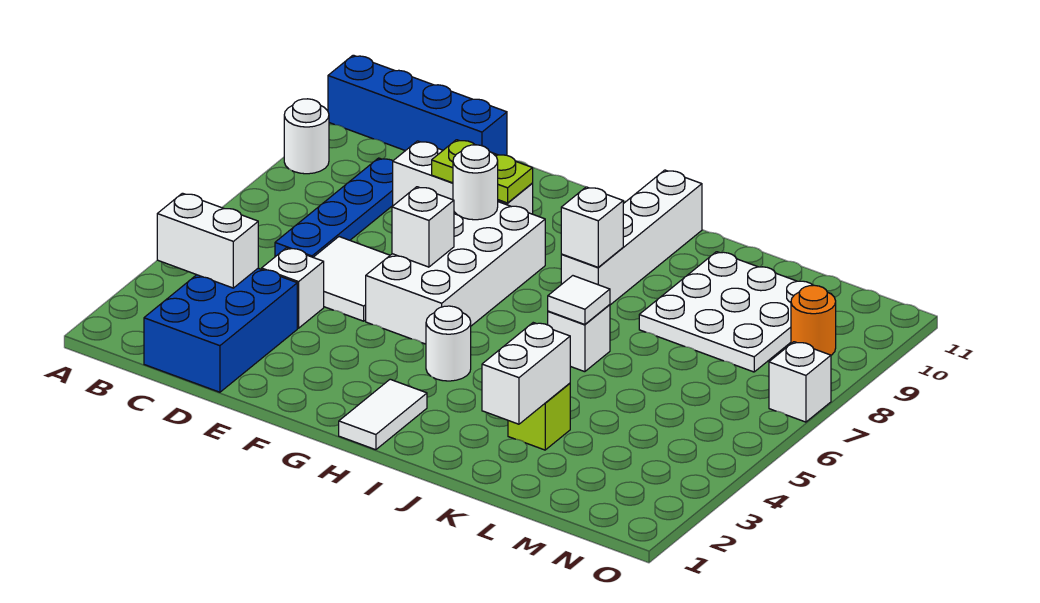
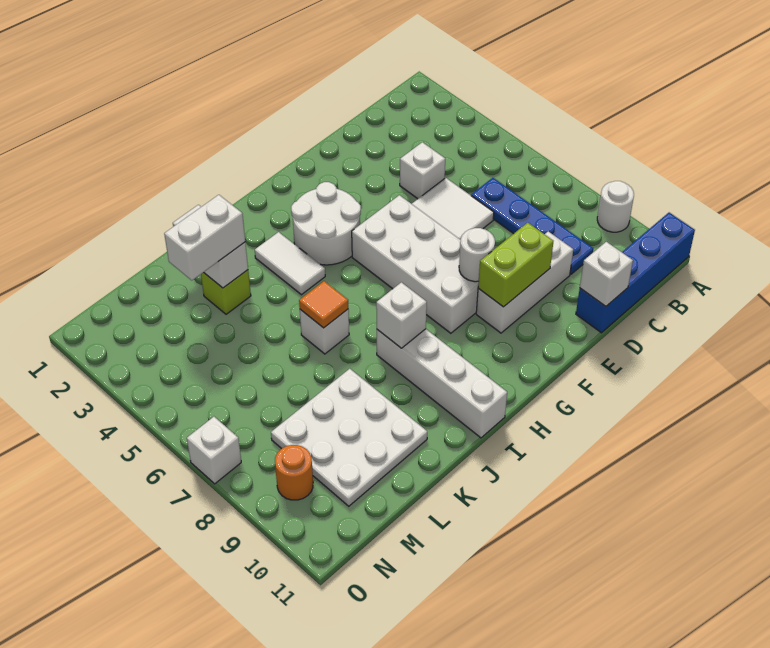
white brick B3:C3 level 2 -> white brick K3:L3 level 3
blue brick C1:D3 level 1 -> none
lime plate E9:F9 level 2 -> lime brick E9:F9 level 2
white brick F6 level 2 -> white brick D11 level 2
white tile H1:H2 level 1 -> white tile I3:I4 level 1
white round brick H4 level 1 -> white round brick G3:H4 level 1
white tile J6 level 2 -> orange tile J6 level 2

